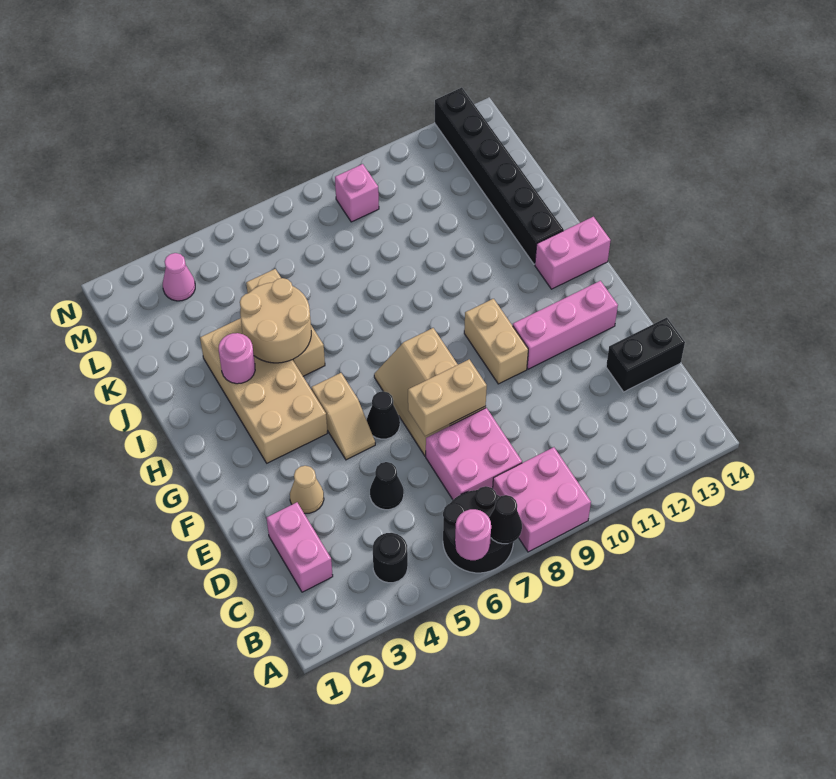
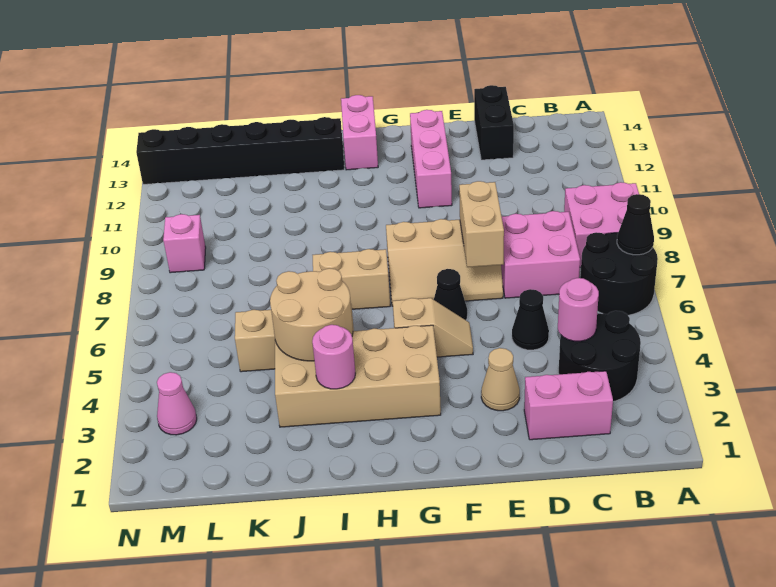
pink round brick A6 level 2 -> pink round brick C4 level 2
black round brick B4 level 1 -> black round brick B3:C4 level 1
tan brick F10:G10 level 1 -> tan brick H7:I7 level 1

